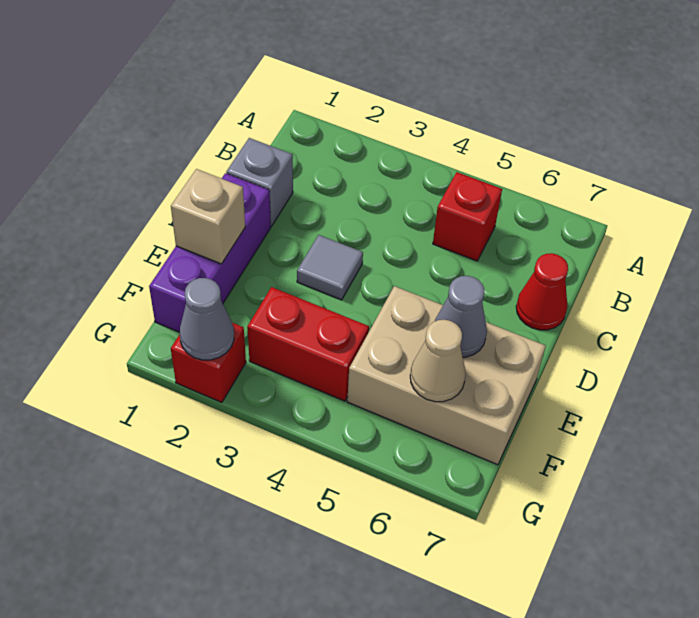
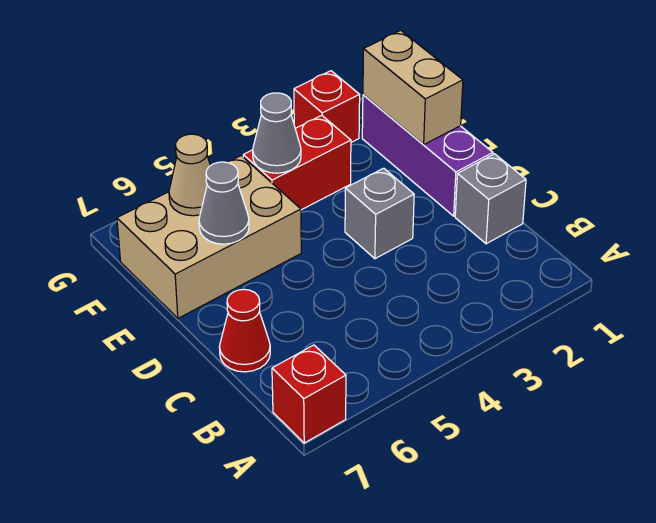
red brick B5 level 1 -> red brick A7 level 1
grey tile D3 level 1 -> grey brick D3 level 1
tan brick E1 level 2 -> tan brick E1:F1 level 2
grey cone G2 level 2 -> grey cone F4 level 2

